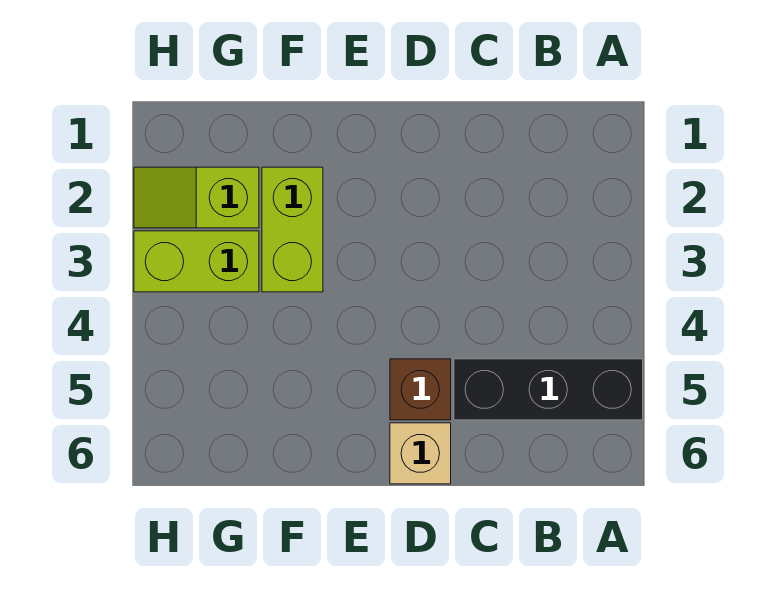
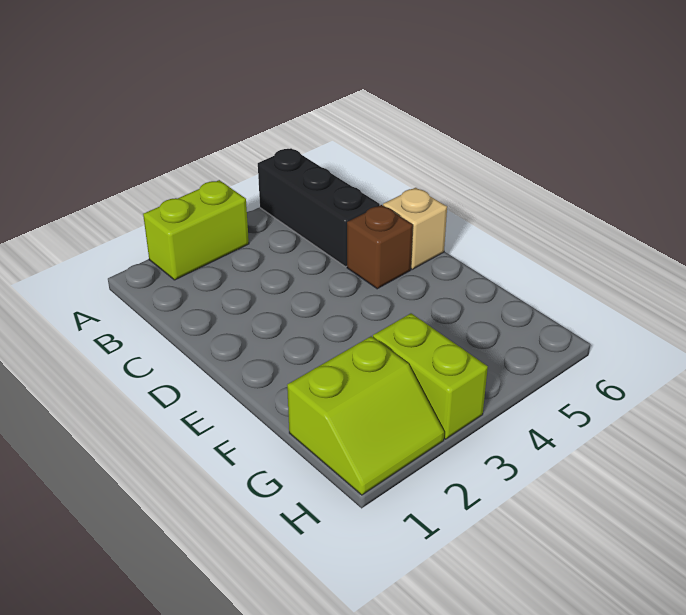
lime brick F2:F3 level 1 -> lime brick A2:A3 level 1
lime slope G2:H2 level 1 top G -> lime slope G1:H2 level 1 top G

